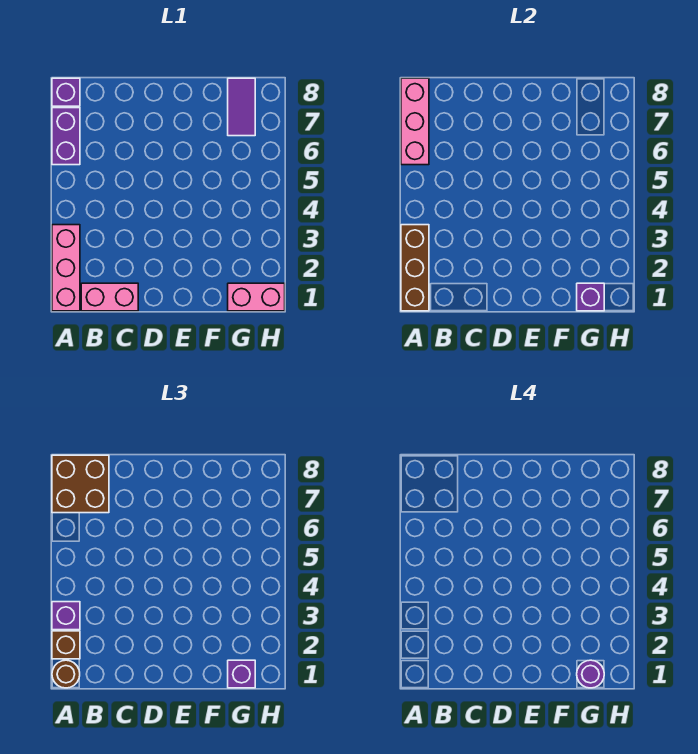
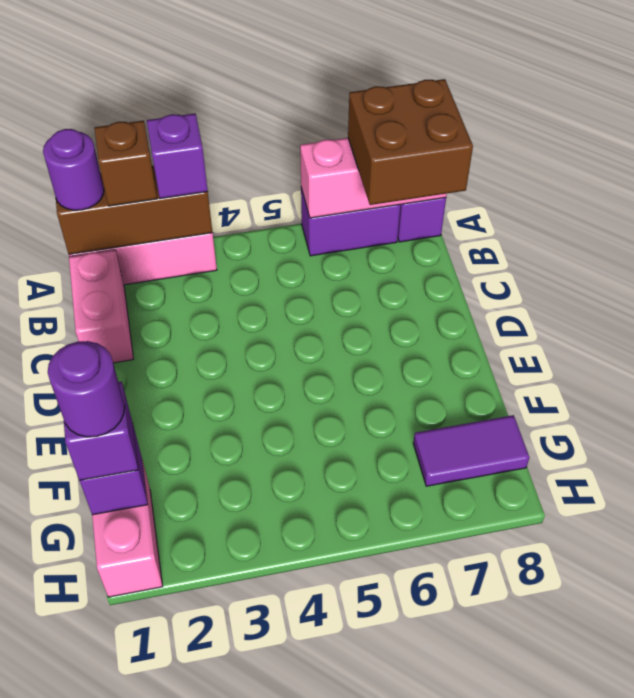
brown round brick A1 level 3 -> purple round brick A1 level 3

